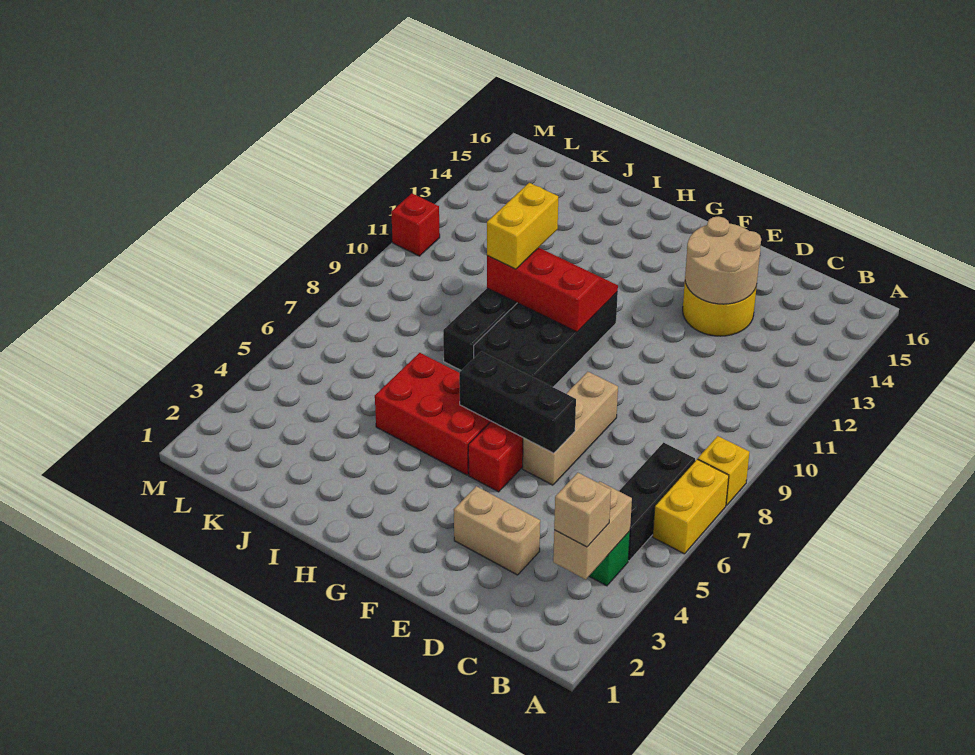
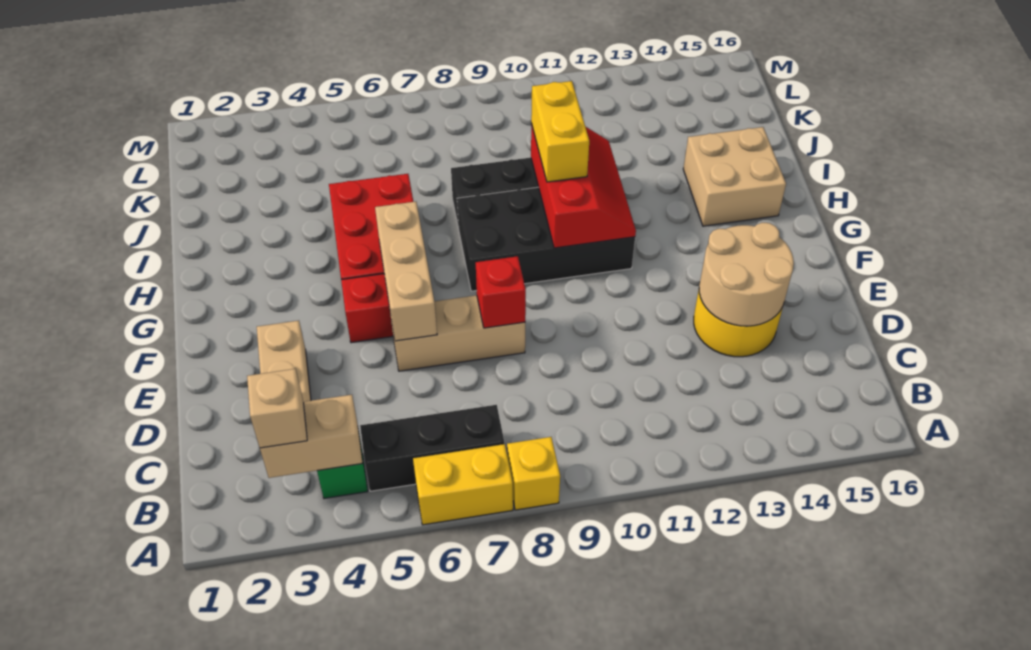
black brick E6:G6 level 2 -> tan brick E6:G6 level 2
none -> tan brick H14:I15 level 1
yellow brick I10:I11 level 3 -> yellow brick H10:I10 level 3
red brick M11 level 1 -> red brick E8 level 2

